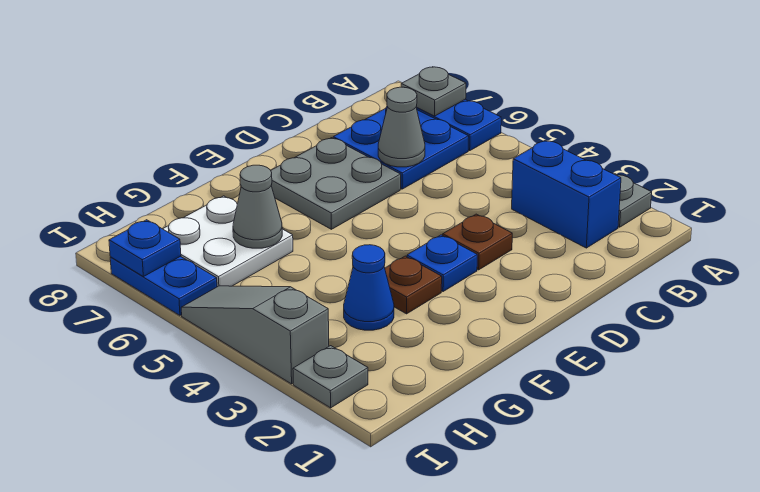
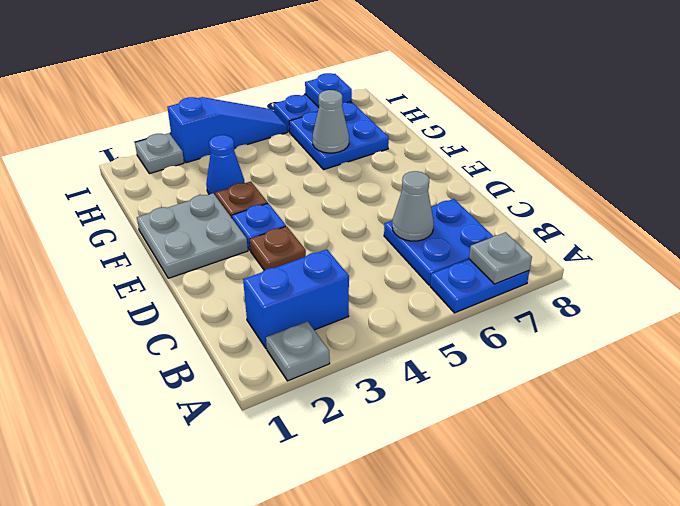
grey plate D6:E7 level 1 -> grey plate E1:F2 level 1
white plate G6:H7 level 1 -> blue plate G6:H7 level 1
grey slope I3:I5 level 1 top 3 -> blue slope I3:I5 level 1 top 3

